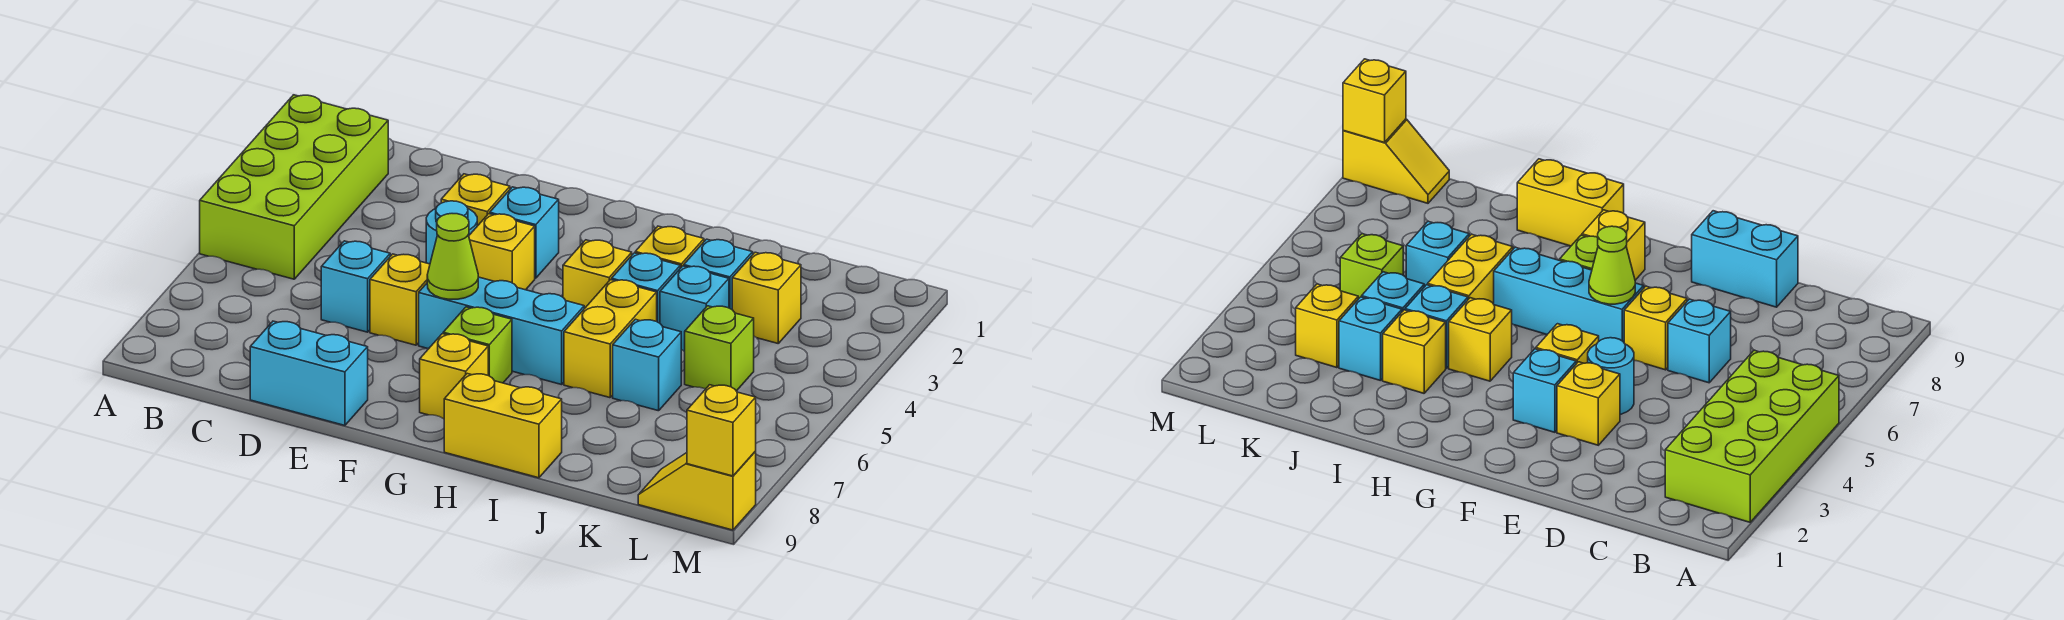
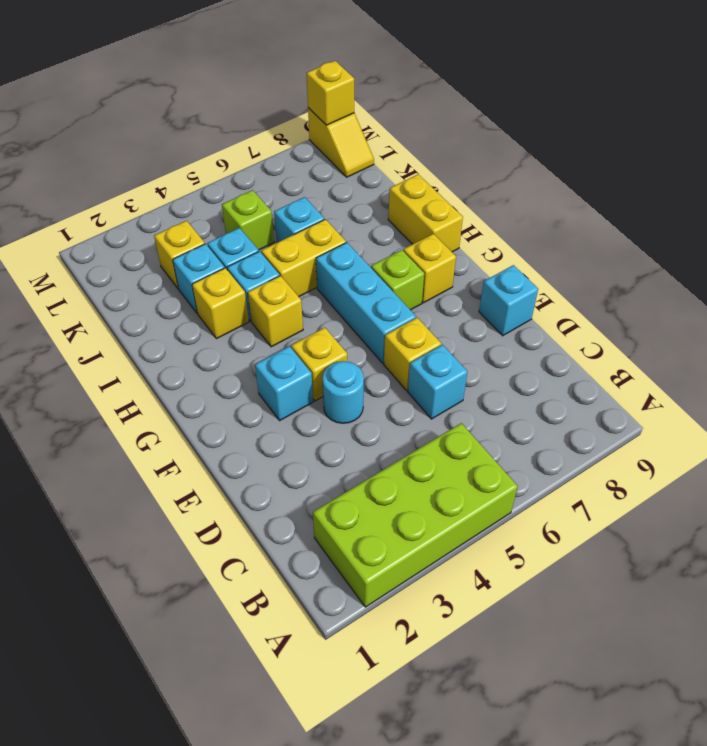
cyan brick D9:E9 level 1 -> cyan brick E9 level 1
yellow brick E3 level 1 -> none
lime cone F6 level 2 -> none

